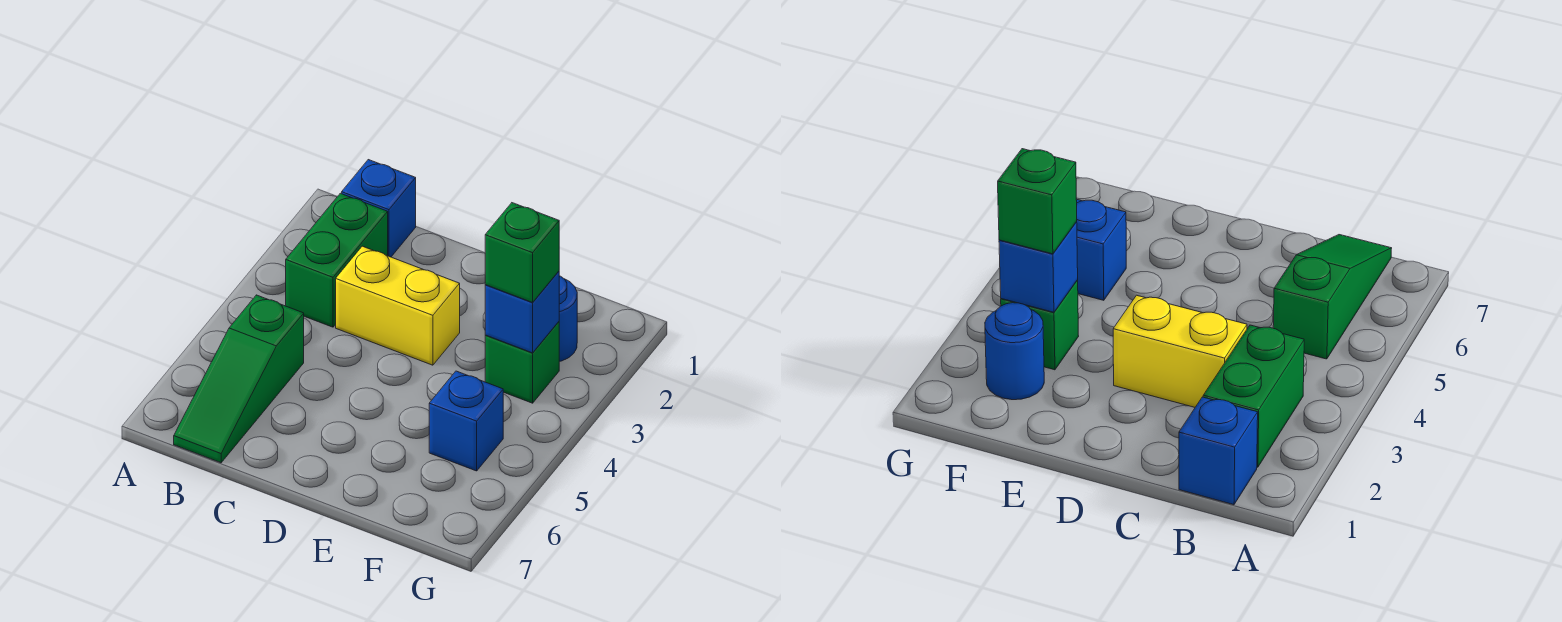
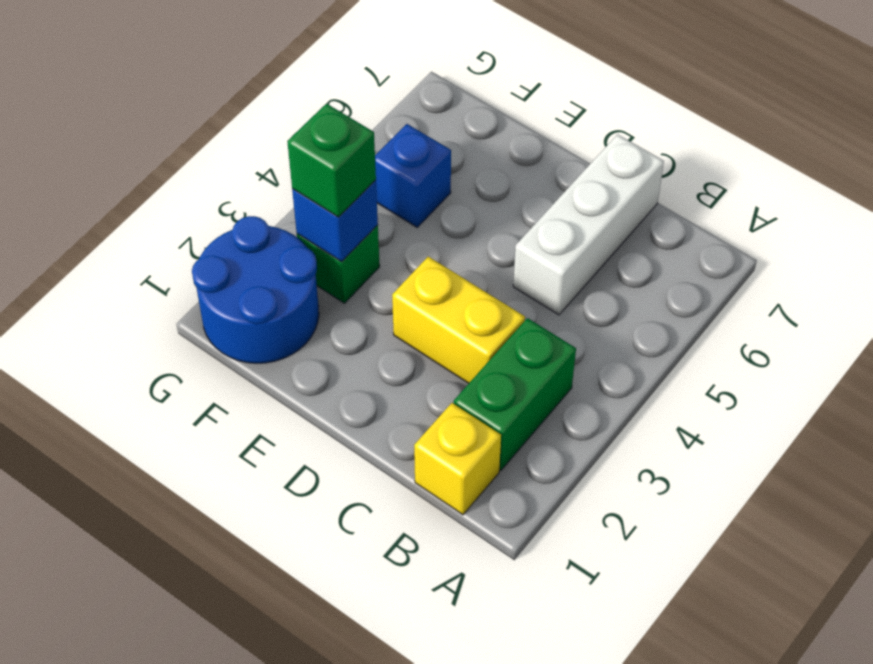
blue brick B1 level 1 -> yellow brick B1 level 1
green slope B5:B7 level 1 top 5 -> none
none -> white brick C5:C7 level 1
blue round brick F2 level 1 -> blue round brick F1:G2 level 1

